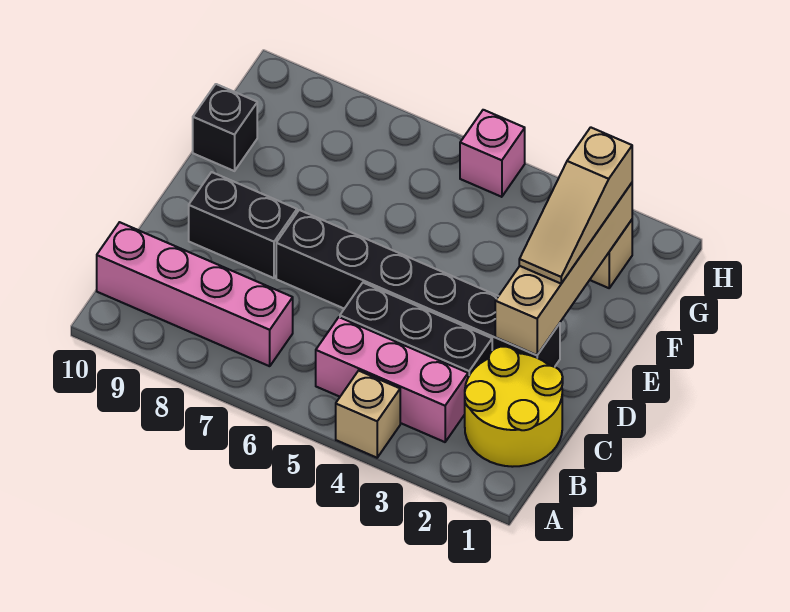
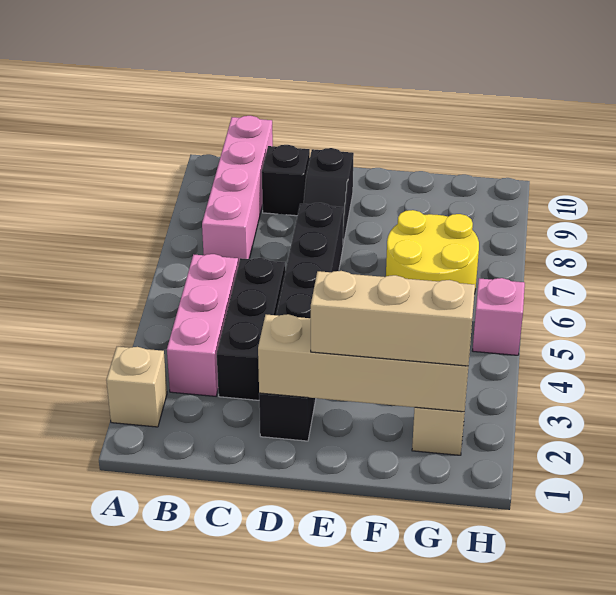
tan brick A4 level 1 -> tan brick A2 level 1
yellow round brick B1:C2 level 1 -> yellow round brick F6:G7 level 1
black brick D8:D9 level 1 -> black slope D8:D9 level 1 top 9
tan slope E2:G2 level 3 top G -> tan brick E2:G2 level 3
black brick F10 level 1 -> black brick C9 level 1

